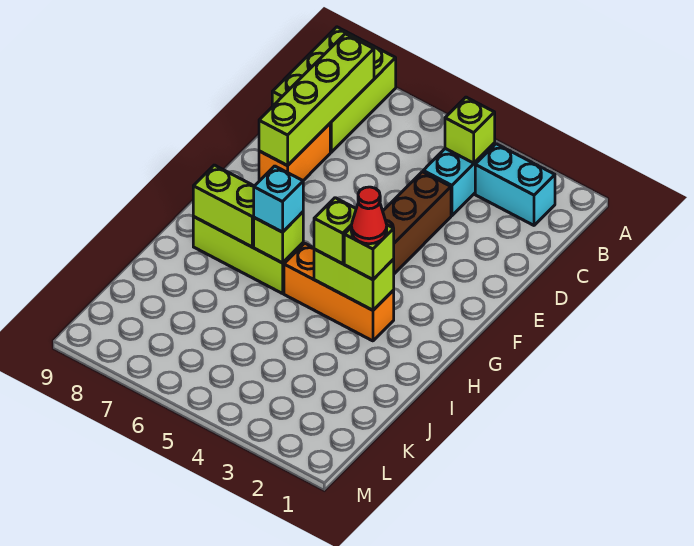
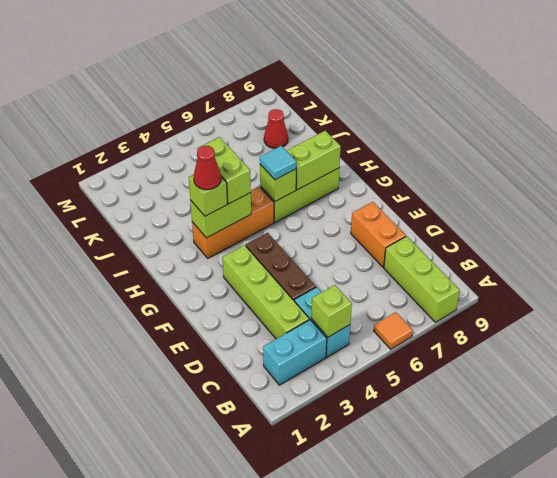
none -> orange tile A6 level 1
lime brick A8:C9 level 1 -> lime brick A8:C8 level 1
lime brick B8:E8 level 2 -> lime brick C3:F3 level 1
lime brick H4 level 3 -> lime brick H4:I4 level 3
cyan brick H6 level 3 -> cyan tile H6 level 3
none -> red cone K8 level 1

